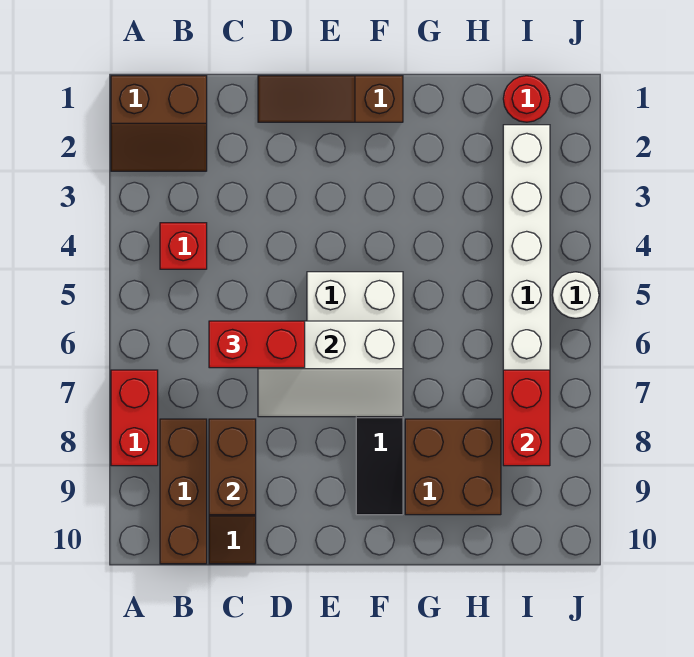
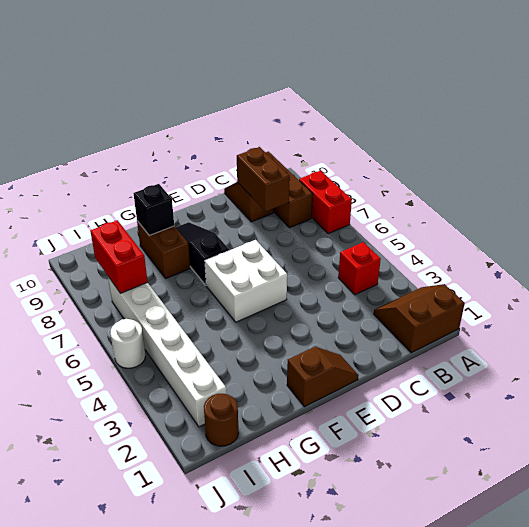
red brick C6:D6 level 3 -> none
brown slope D1:F1 level 1 top F -> brown slope E1:F1 level 1 top F
white slope D6:F7 level 2 top 6 -> none
brown brick G8:H9 level 1 -> brown brick G8:G9 level 1
none -> black brick G9 level 2
red round brick I1 level 1 -> brown round brick I1 level 1

